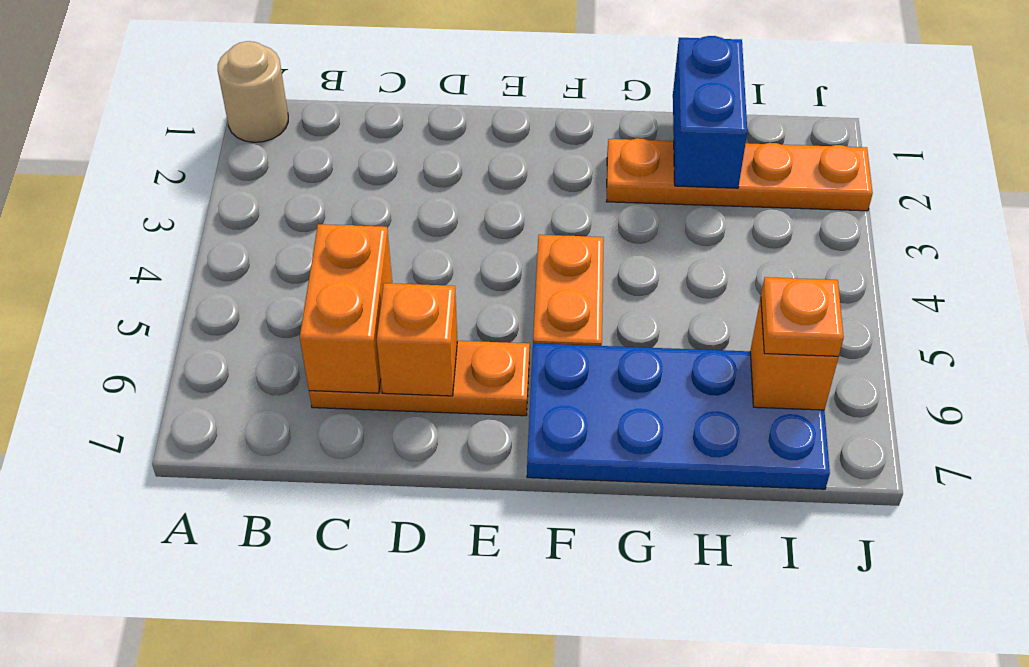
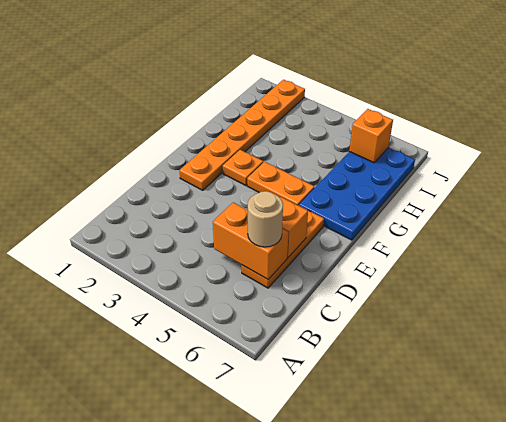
tan round brick A1 level 1 -> tan round brick C6 level 3
orange plate G2:J2 level 1 -> orange plate E2:J2 level 1
blue brick H1:H2 level 2 -> none
orange plate I6 level 3 -> orange plate F3 level 1

